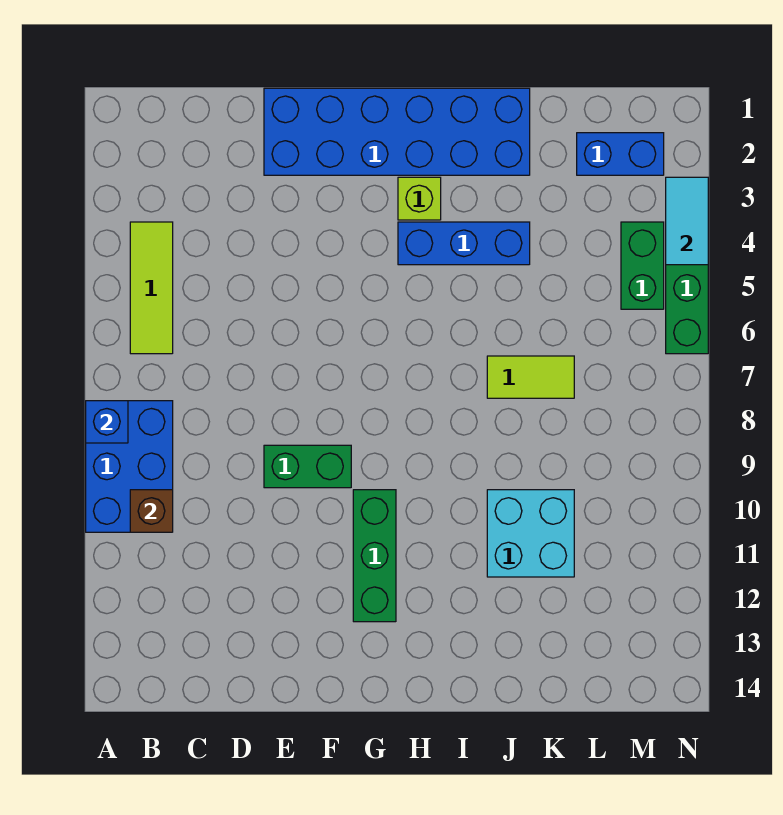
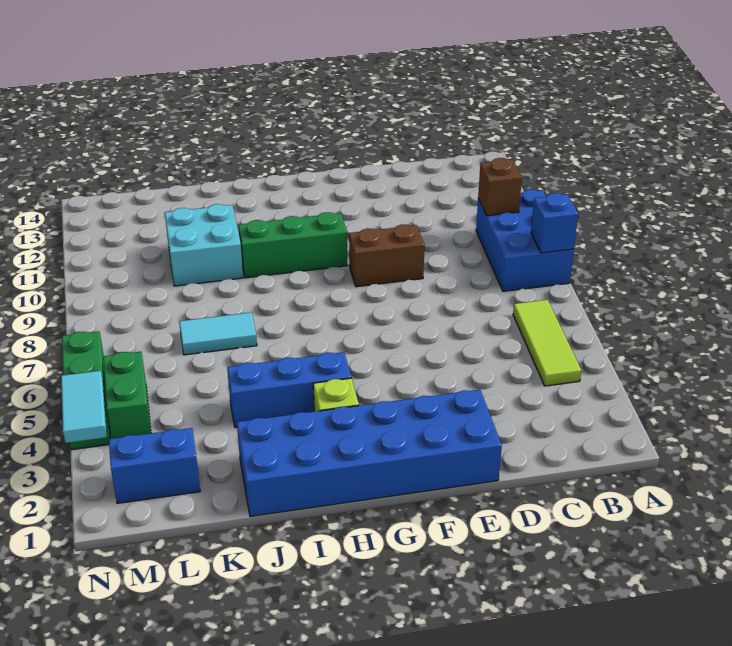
green brick E9:F9 level 1 -> brown brick E9:F9 level 1
green brick G10:G12 level 1 -> green brick G10:I10 level 1
lime tile J7:K7 level 1 -> cyan tile J7:K7 level 1

